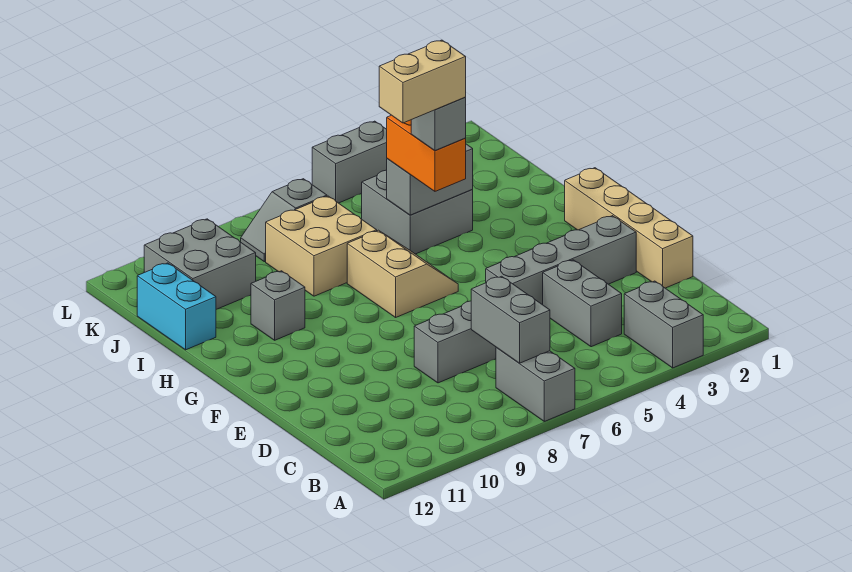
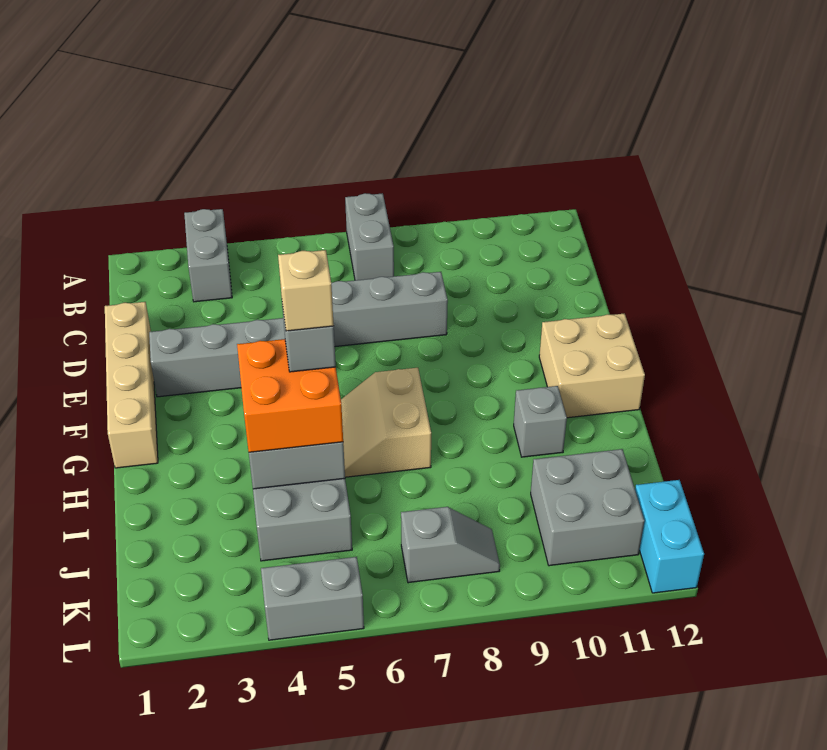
grey brick B7:C7 level 2 -> none
grey brick C4:D4 level 1 -> none
orange brick H5:I5 level 3 -> orange brick H4:I5 level 3
tan brick H5:H6 level 5 -> tan brick H5 level 5
tan brick I7:J8 level 1 -> tan brick F11:G12 level 1
cyan brick I12:J12 level 1 -> cyan brick K12:L12 level 1

